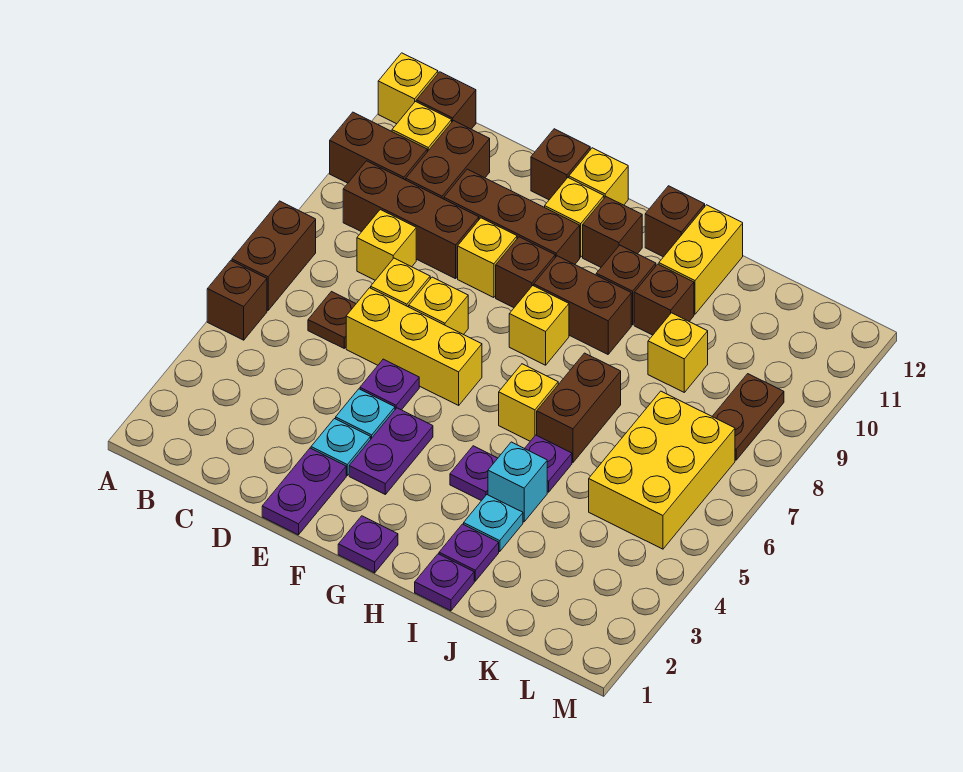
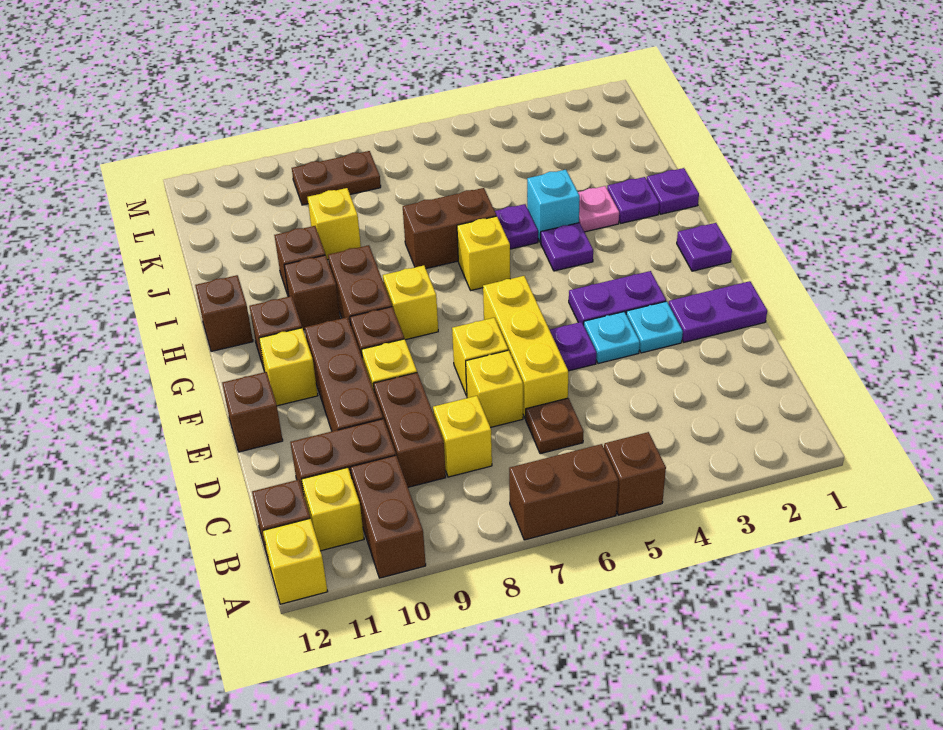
brown brick B9:D9 level 1 -> brown brick C9:D9 level 1
yellow brick F12 level 1 -> none
cyan plate I3 level 1 -> pink plate I3 level 1
yellow brick I11:I12 level 1 -> none
yellow brick K5:L7 level 1 -> none

